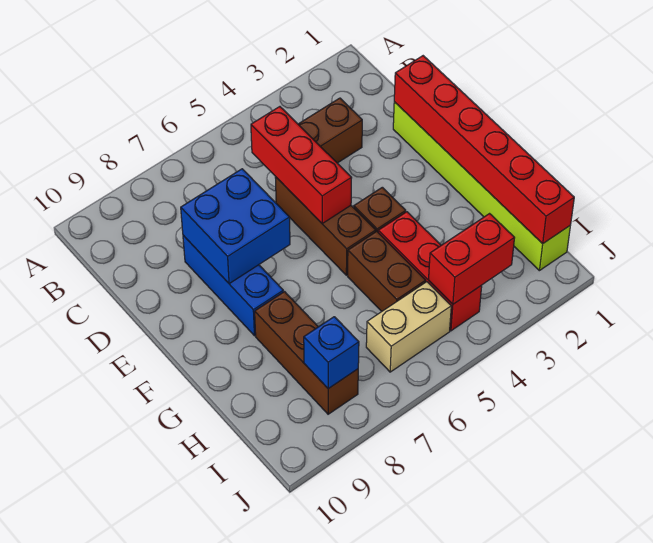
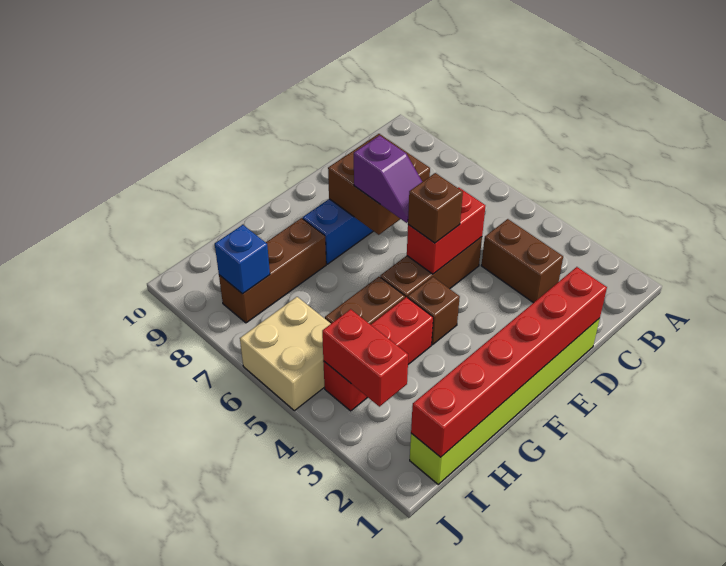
red brick C5:E5 level 2 -> red brick D5:E5 level 2
blue brick D7:E8 level 2 -> brown brick D7:E8 level 2
none -> brown brick E5 level 3
none -> purple slope E6:E7 level 3 top 7
tan brick I5:I6 level 1 -> tan brick I5:J6 level 1

